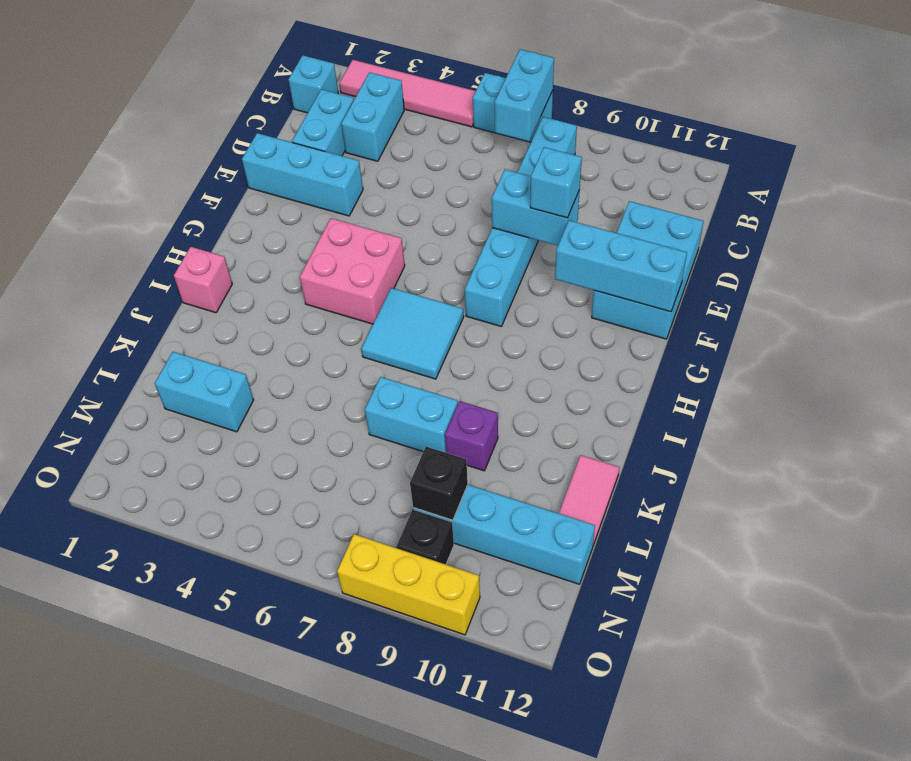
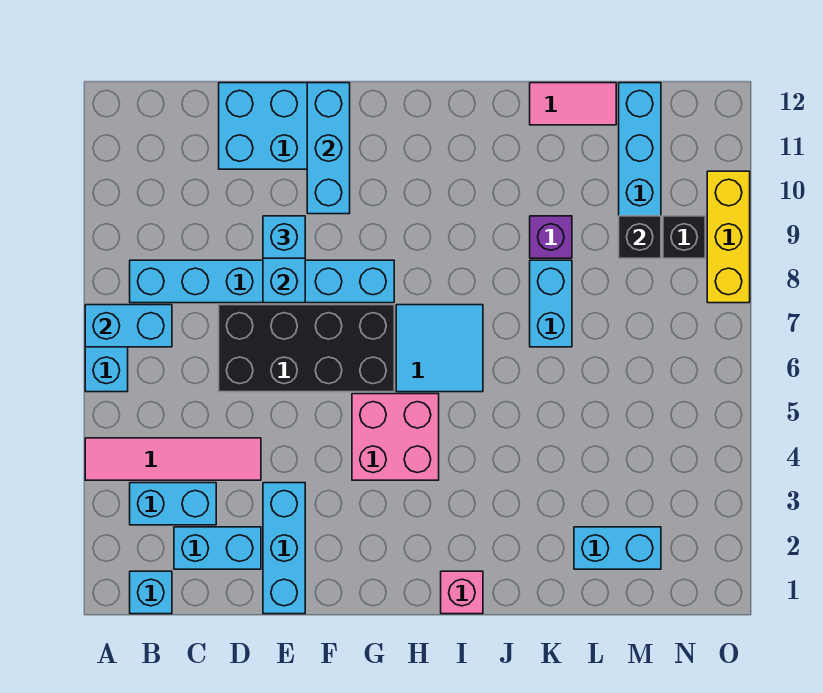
pink tile A2:A5 level 1 -> pink tile A4:D4 level 1
none -> black brick D6:G7 level 1
cyan brick L2:L3 level 1 -> cyan brick L2:M2 level 1

